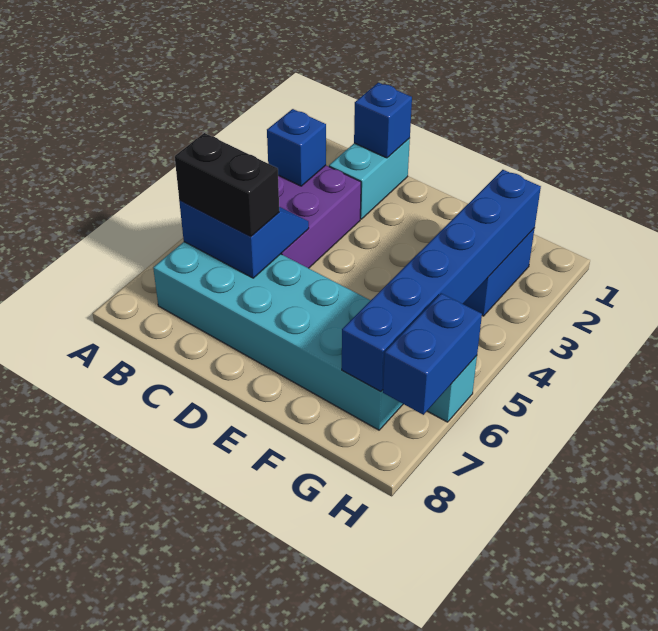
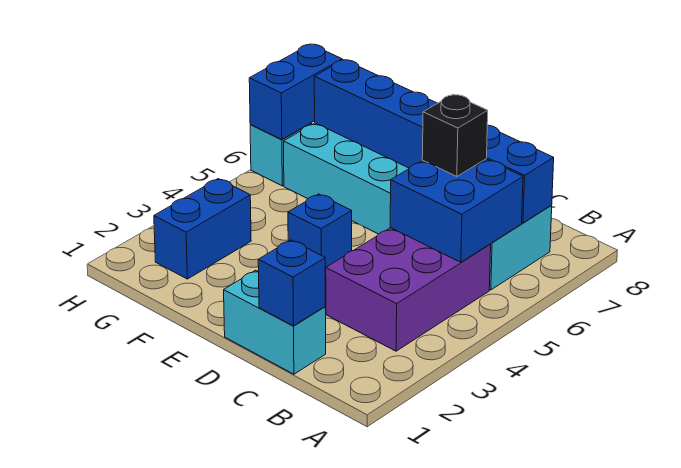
blue brick B3 level 2 -> blue brick E4 level 1
blue slope B5:C6 level 2 top 6 -> blue brick B5:C6 level 2
black brick B6:C6 level 3 -> black brick C6 level 3
cyan brick C1:C2 level 1 -> cyan brick C1:D1 level 1
blue brick G2:G7 level 2 -> blue brick B7:G7 level 2

